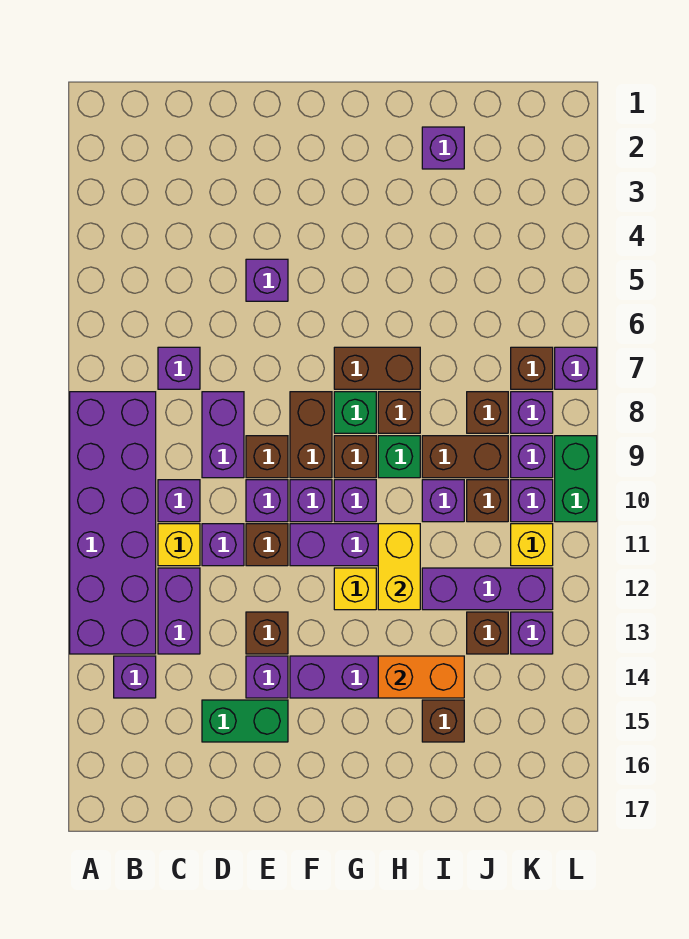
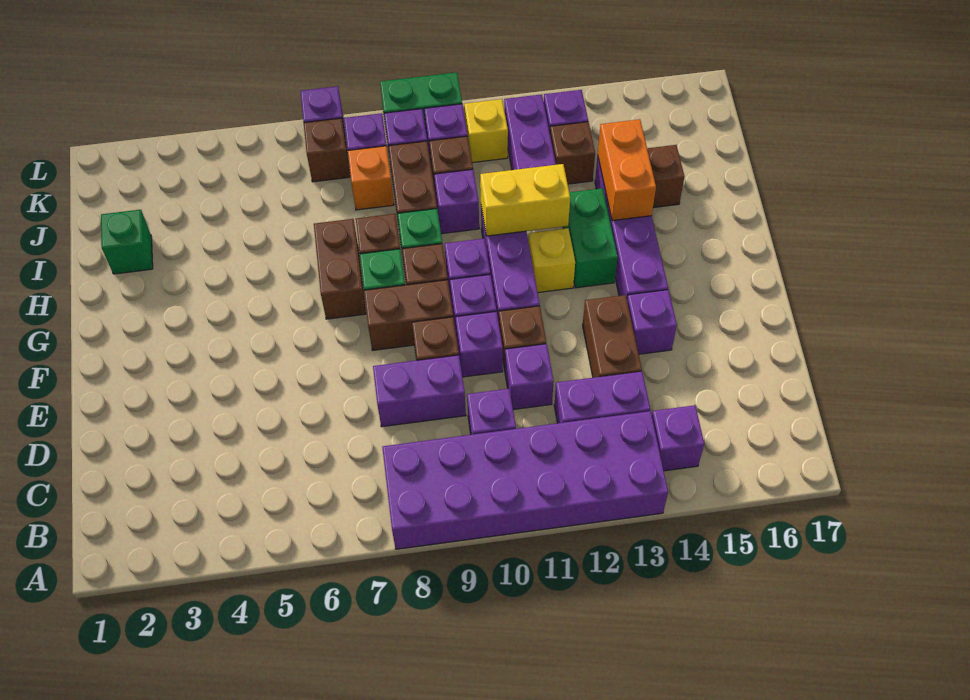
purple brick C7 level 1 -> none
yellow brick C11 level 1 -> none
green brick D15:E15 level 1 -> green brick G13:H13 level 1
purple brick E5 level 1 -> none
brown brick E13 level 1 -> brown brick D13:E13 level 1
purple brick I2 level 1 -> green brick I2 level 1
brown brick J8 level 1 -> orange brick J8 level 1

